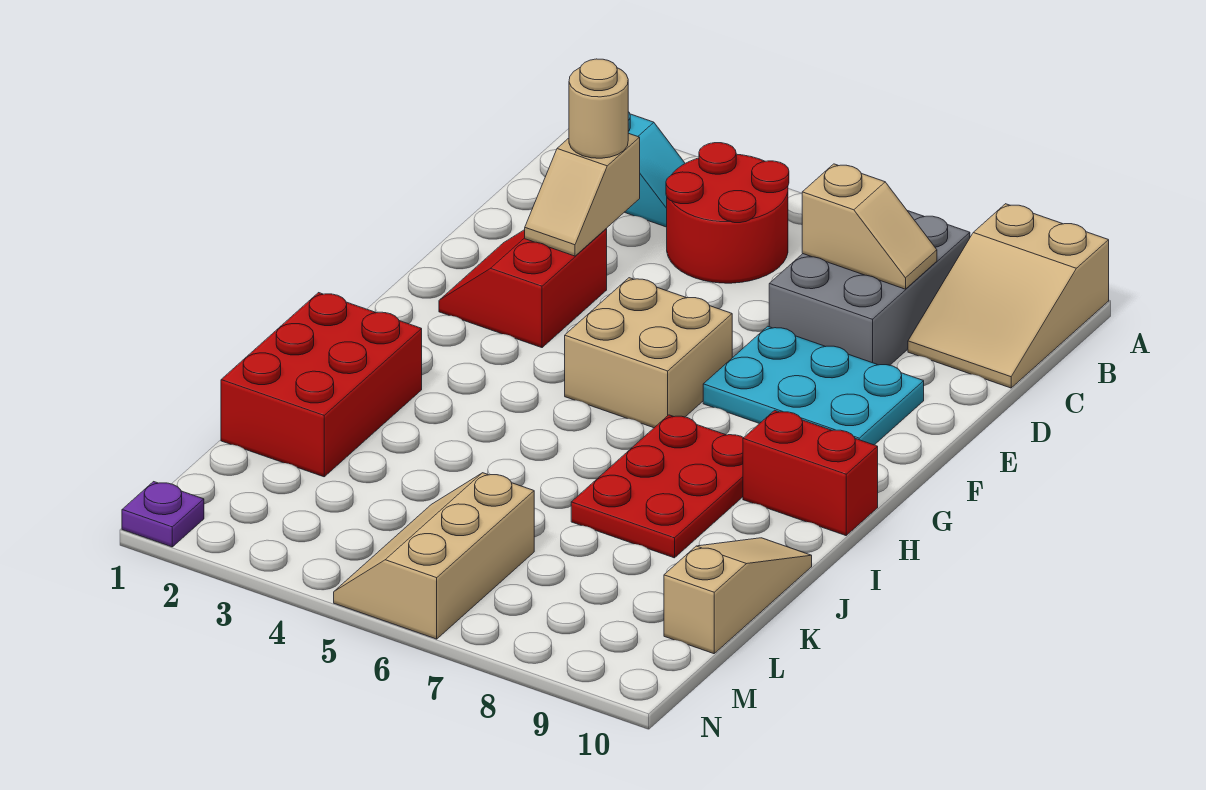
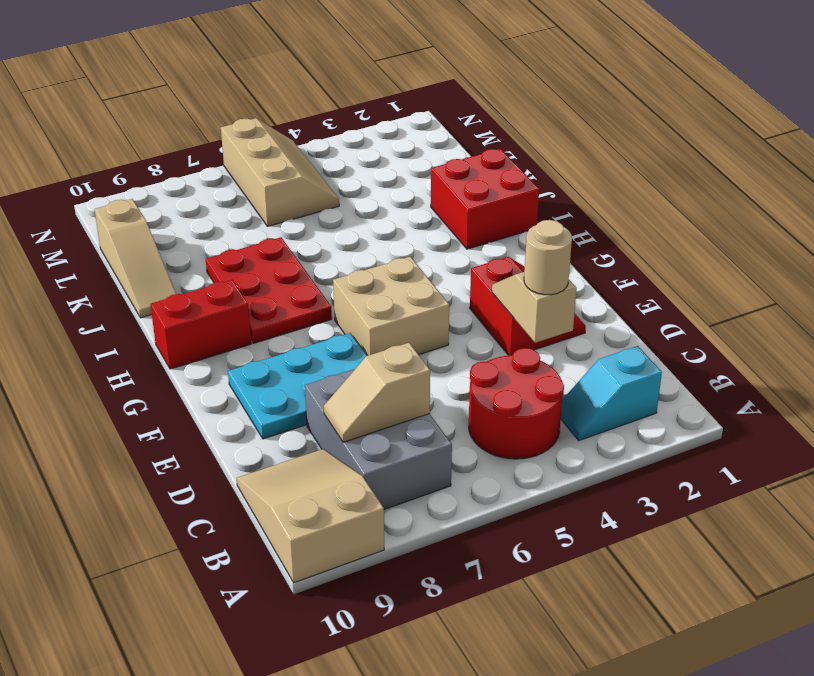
red brick I1:K2 level 1 -> red brick I1:J2 level 1
purple plate N1 level 1 -> none

